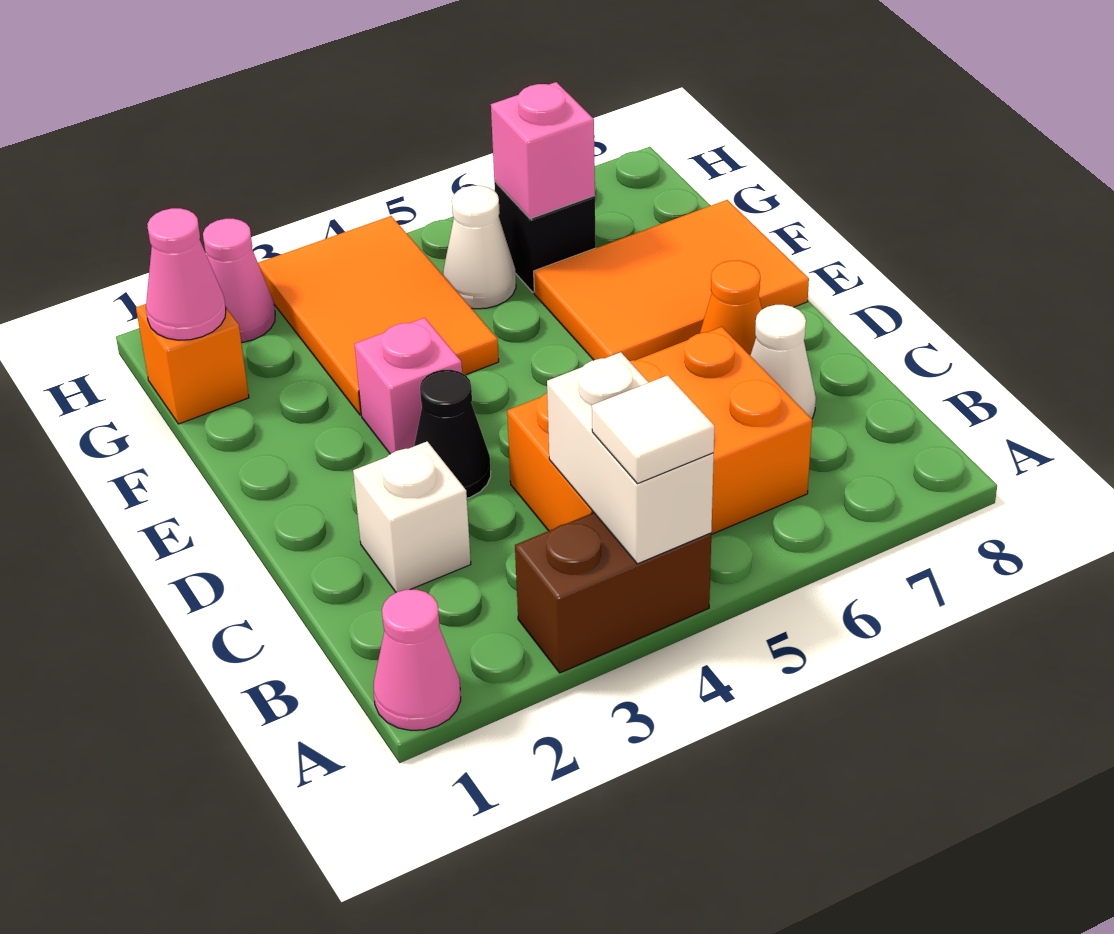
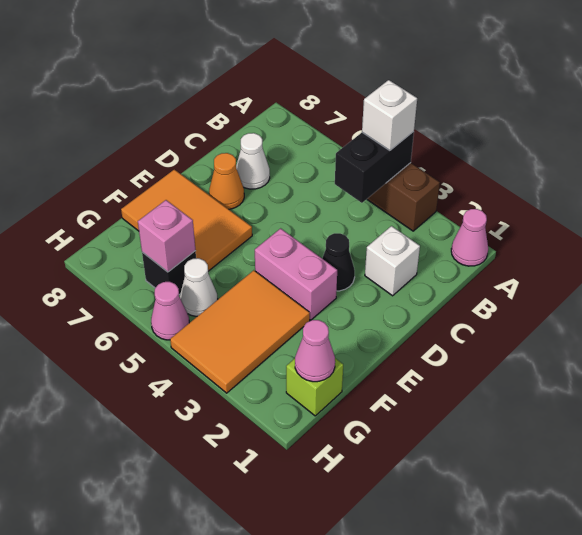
white brick A4:B4 level 2 -> black brick A4:B4 level 2
white tile A4 level 3 -> white brick A4 level 3
orange brick B4:C6 level 1 -> none
pink brick E3 level 1 -> pink brick E3:E4 level 1
orange brick G1 level 1 -> lime brick G1 level 1
pink cone H2 level 1 -> pink cone H5 level 1

